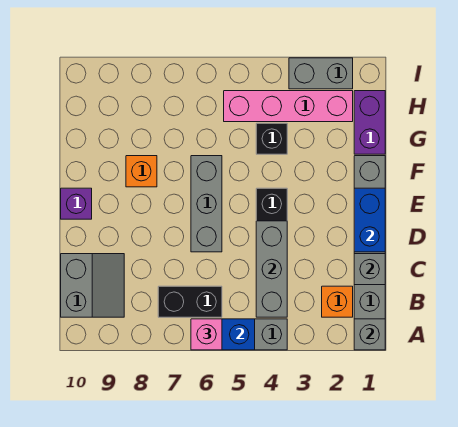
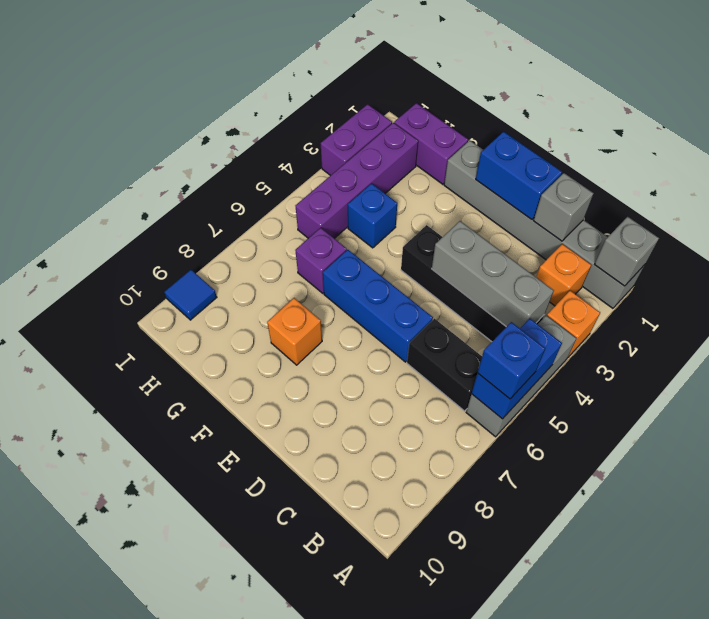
none -> orange brick A3 level 1
pink brick A6 level 3 -> blue brick A6 level 3
black brick B6:B7 level 1 -> black brick B6:C6 level 1
grey slope B9:C10 level 1 top 10 -> none
grey brick D6:F6 level 1 -> blue brick D6:F6 level 1
purple brick E10 level 1 -> purple brick G6 level 1
black brick G4 level 1 -> blue brick G4 level 1
pink brick H2:H5 level 1 -> purple brick H2:H5 level 1
grey brick I2:I3 level 1 -> purple brick I2:I3 level 1
none -> blue tile I9 level 1

